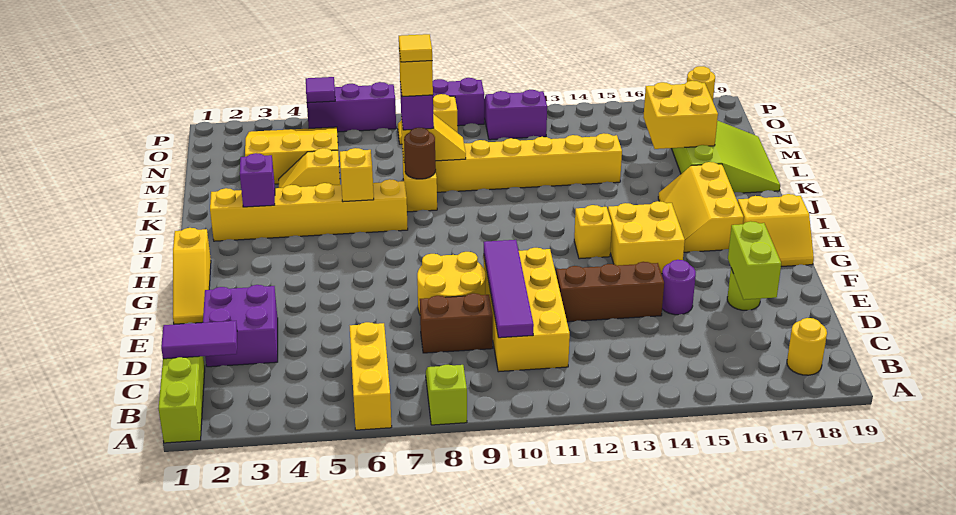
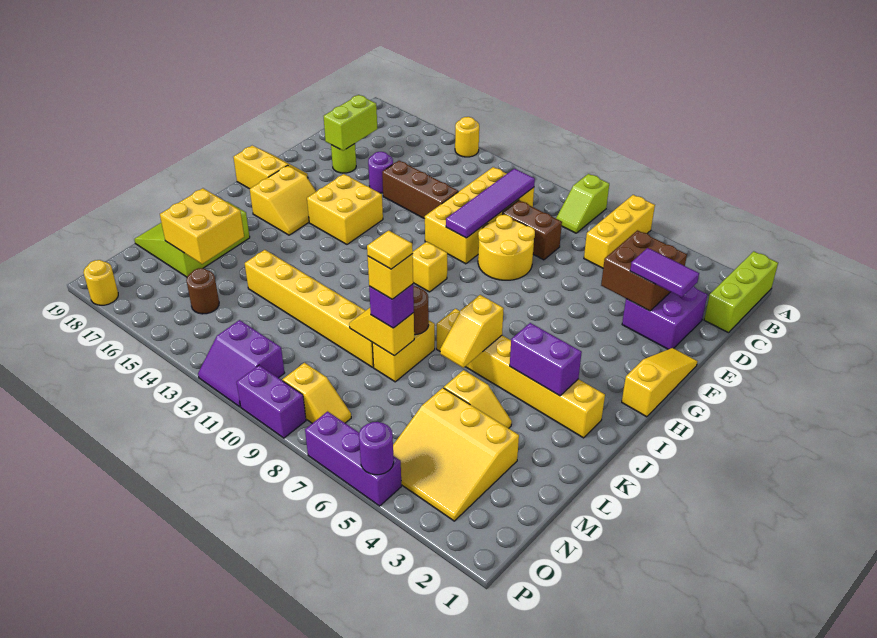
yellow round brick B18 level 1 -> yellow round brick A14 level 1
purple tile C1:C2 level 2 -> purple tile E2:E3 level 3
none -> brown brick D3:E4 level 2
yellow brick H13 level 1 -> yellow brick H10 level 1
yellow slope H16:J17 level 1 top 17 -> yellow slope H16:I17 level 1 top 17
purple brick J3 level 2 -> purple brick J3:J4 level 2
none -> brown round brick N15 level 1
purple tile P5 level 2 -> purple round brick P5 level 2

